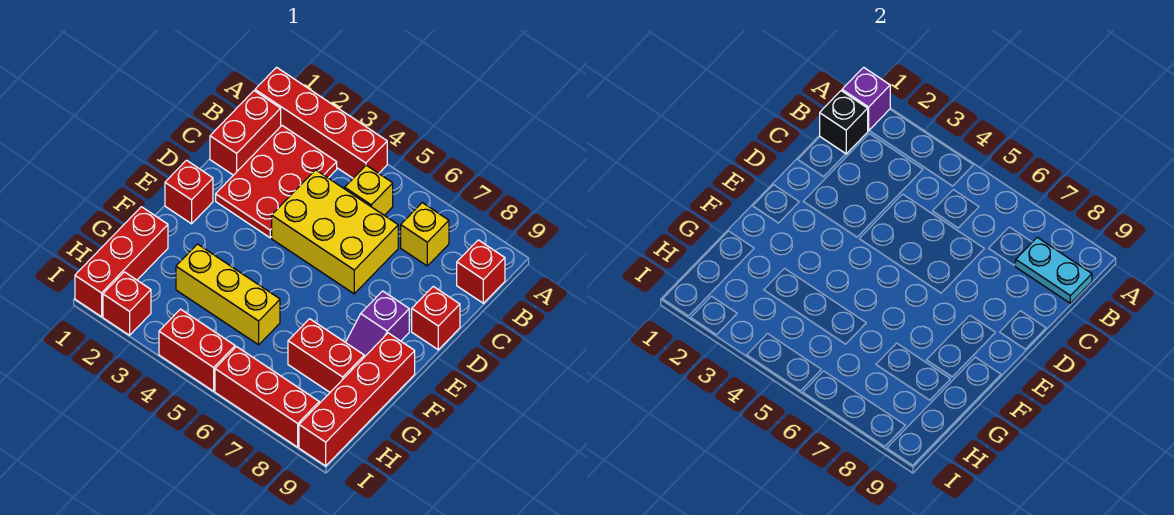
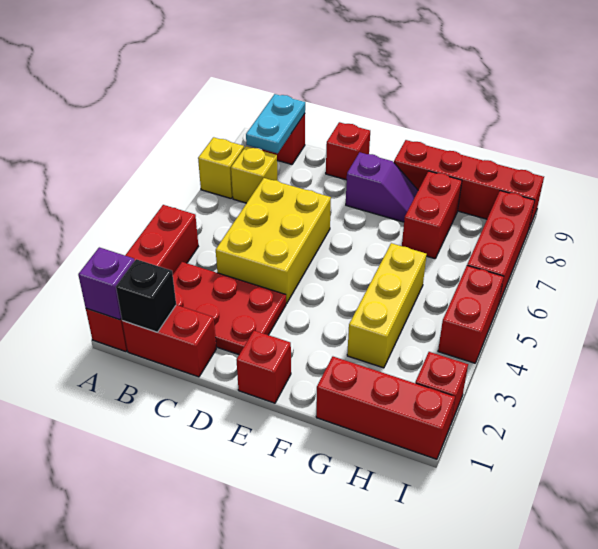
yellow brick B5 level 1 -> yellow brick A7 level 1

